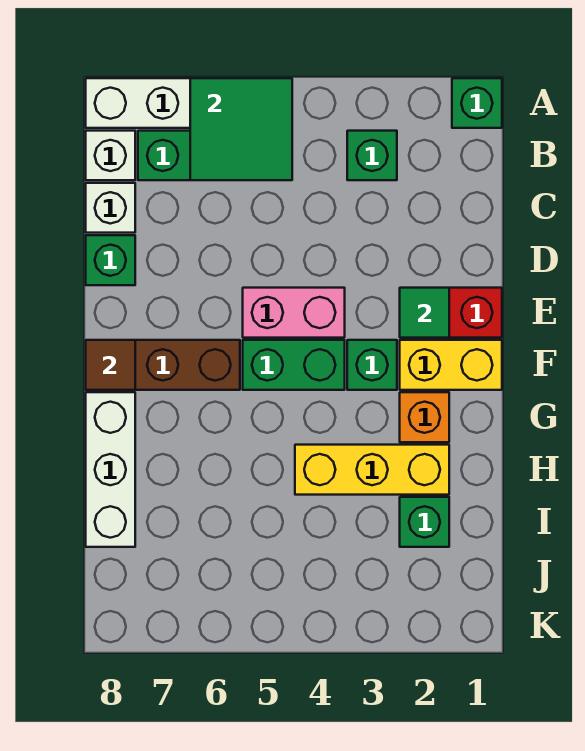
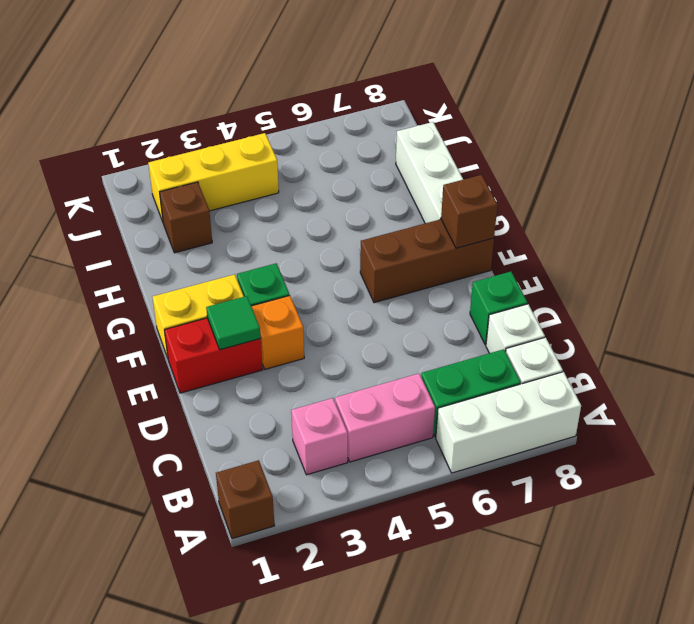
green brick A1 level 1 -> brown brick A1 level 1
green tile A5:B6 level 2 -> none
green brick B3 level 1 -> pink brick B3 level 1
pink brick E4:E5 level 1 -> pink brick B4:B5 level 1
green brick F4:F5 level 1 -> none
brown tile F8 level 2 -> brown brick F8 level 2
orange brick G2 level 1 -> orange brick E3 level 1
yellow brick H2:H4 level 1 -> yellow brick J2:J4 level 1
green brick I2 level 1 -> brown brick I2 level 1

